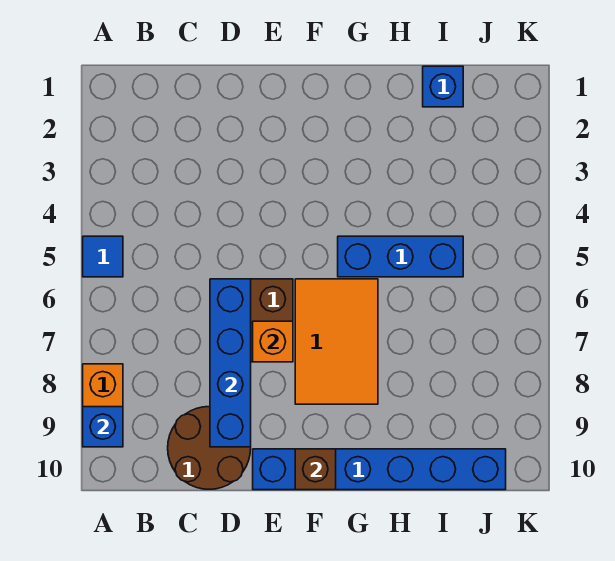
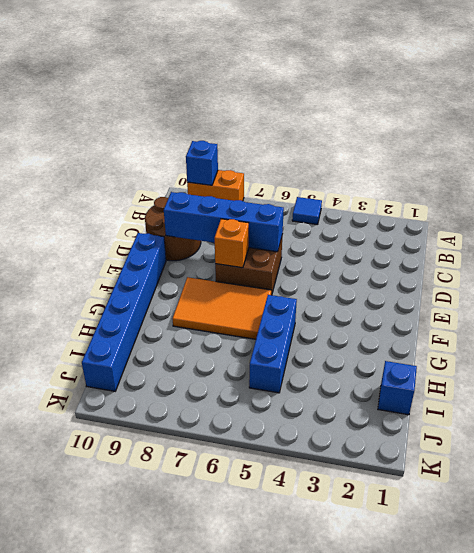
brown brick F10 level 2 -> none

